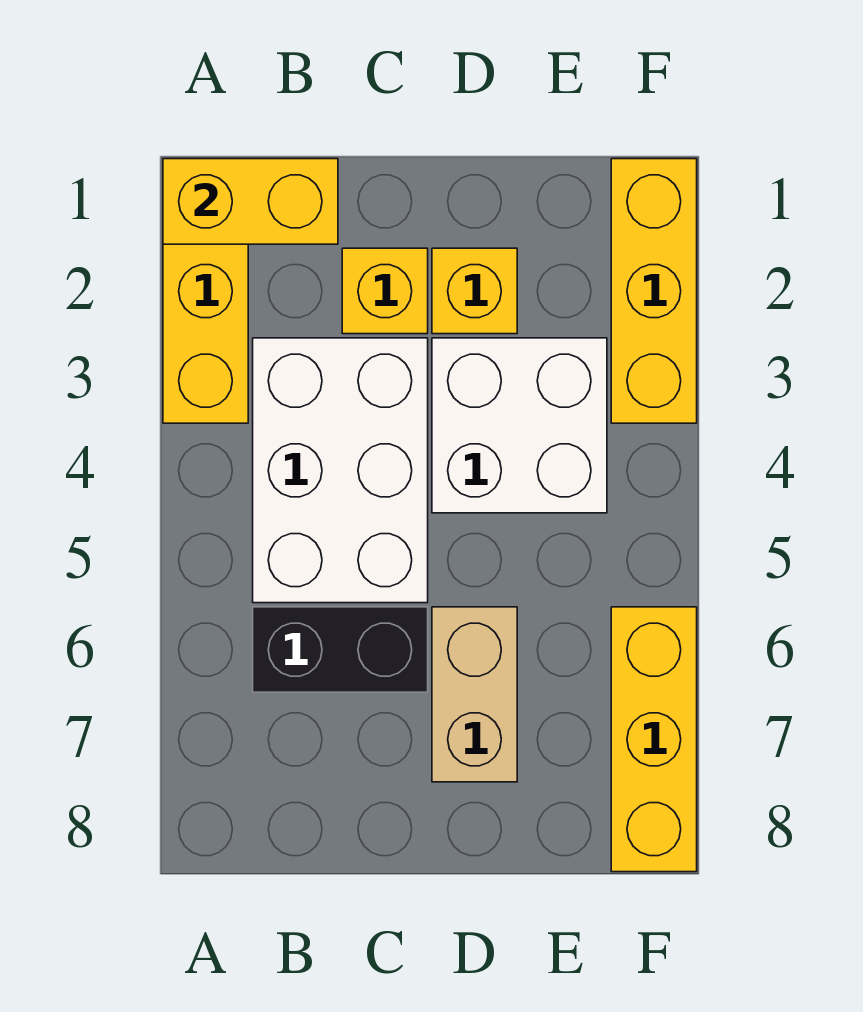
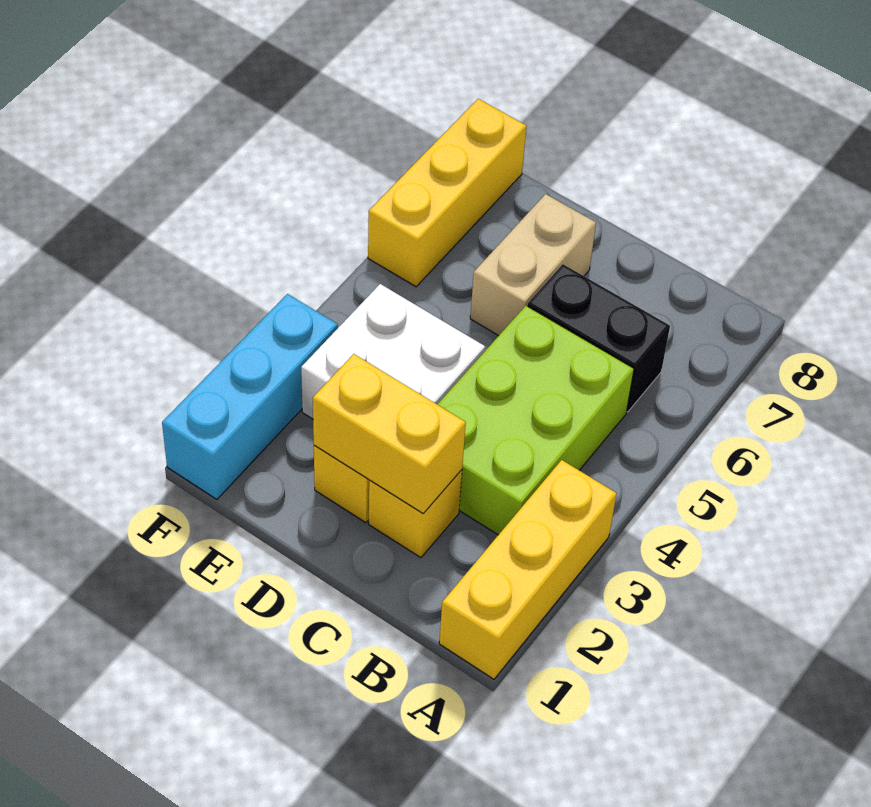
yellow brick A1:B1 level 2 -> yellow brick C2:D2 level 2
white brick B3:C5 level 1 -> lime brick B3:C5 level 1
yellow brick F1:F3 level 1 -> cyan brick F1:F3 level 1

